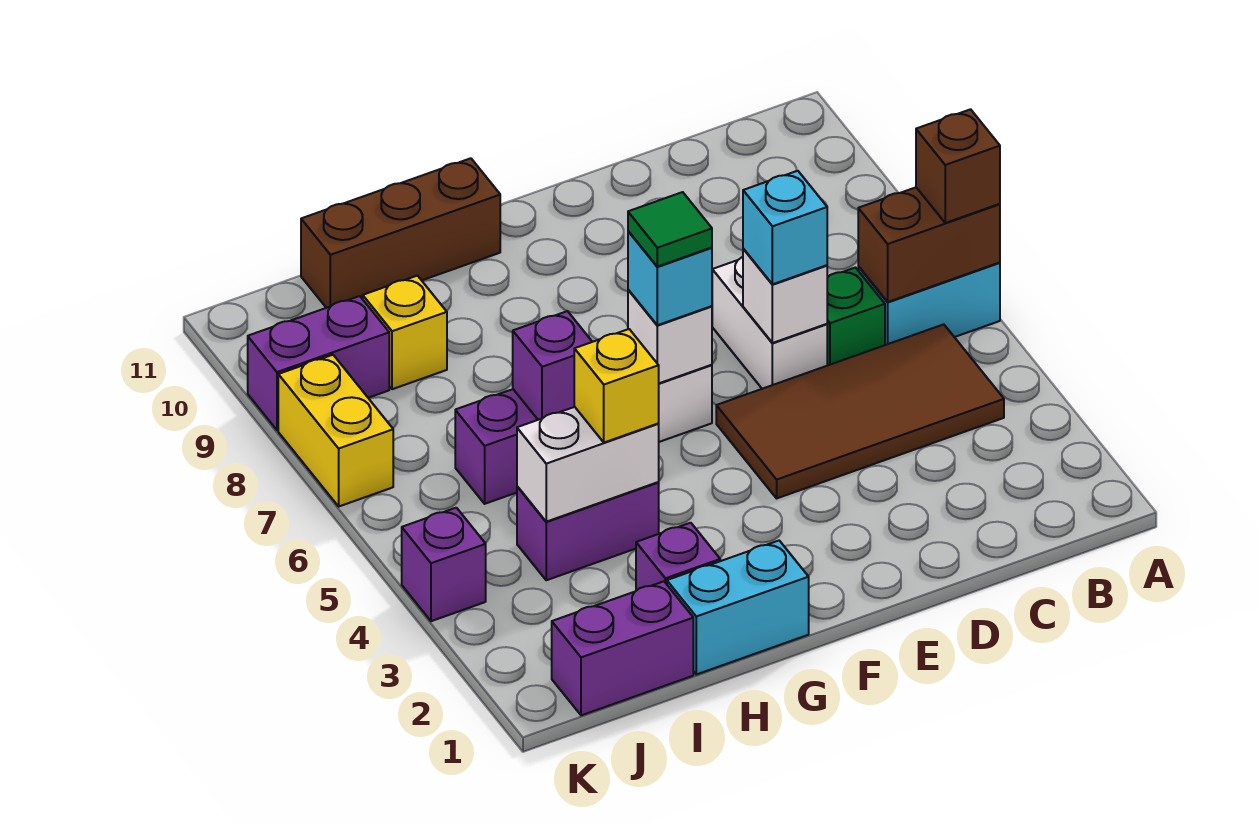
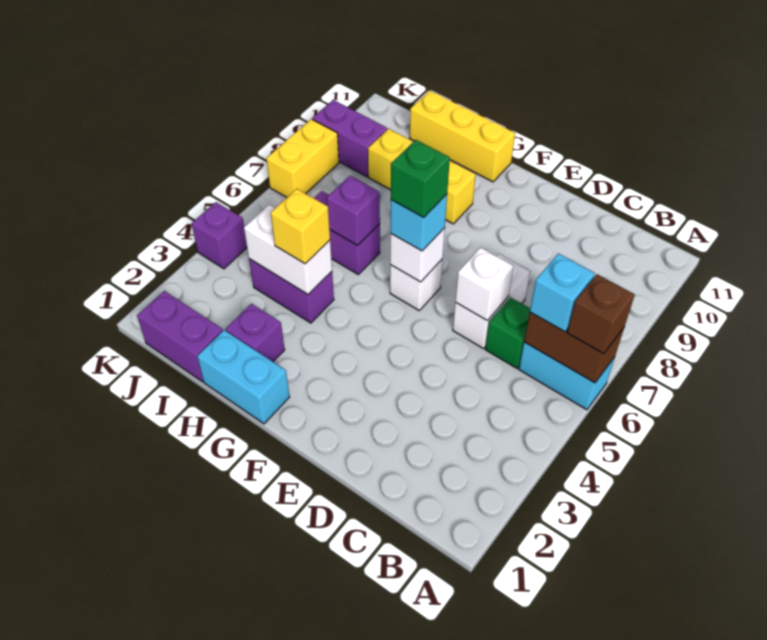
brown tile B4:E5 level 1 -> none
cyan brick D6 level 3 -> cyan brick B6 level 3
green tile F6 level 4 -> green brick F6 level 4
brown brick G11:I11 level 1 -> yellow brick G11:I11 level 1
yellow brick I9 level 1 -> yellow brick G9:I9 level 1

